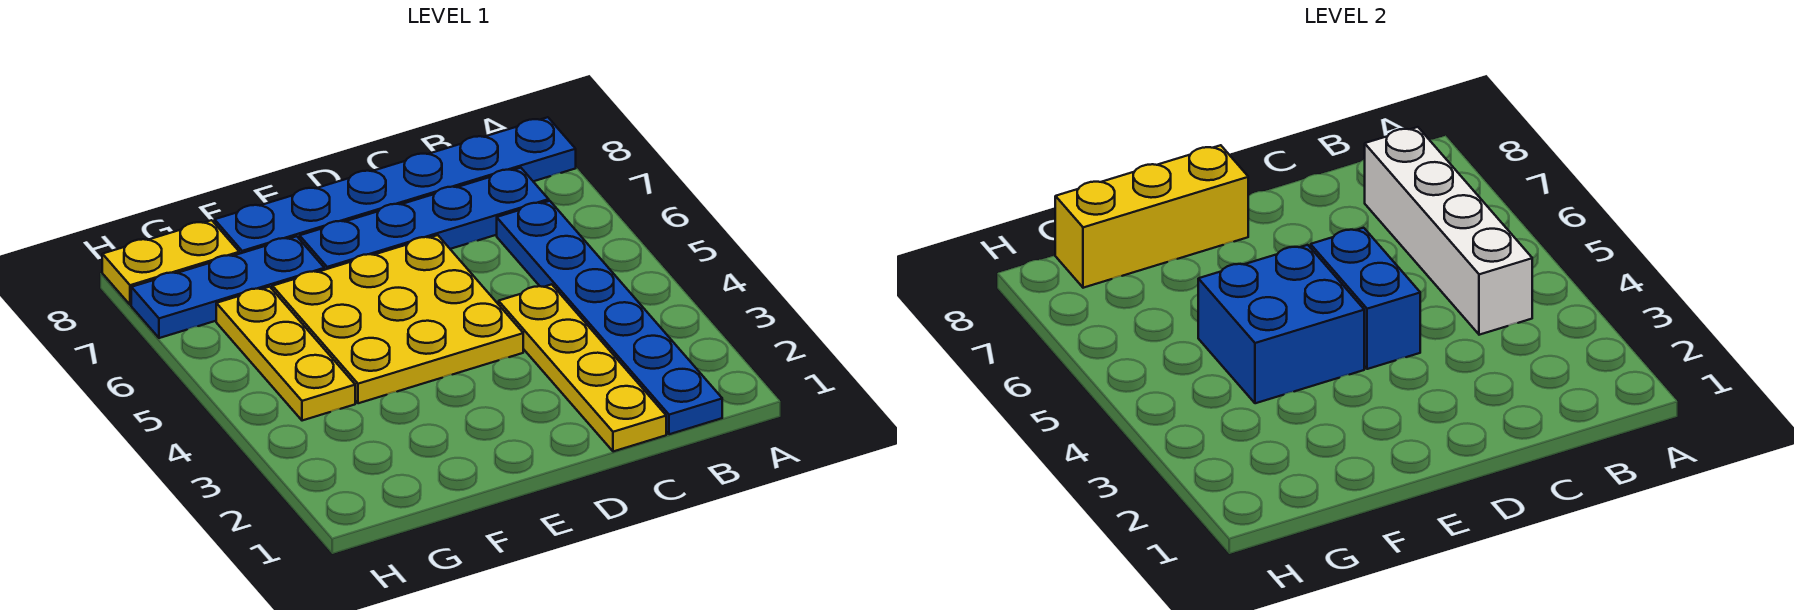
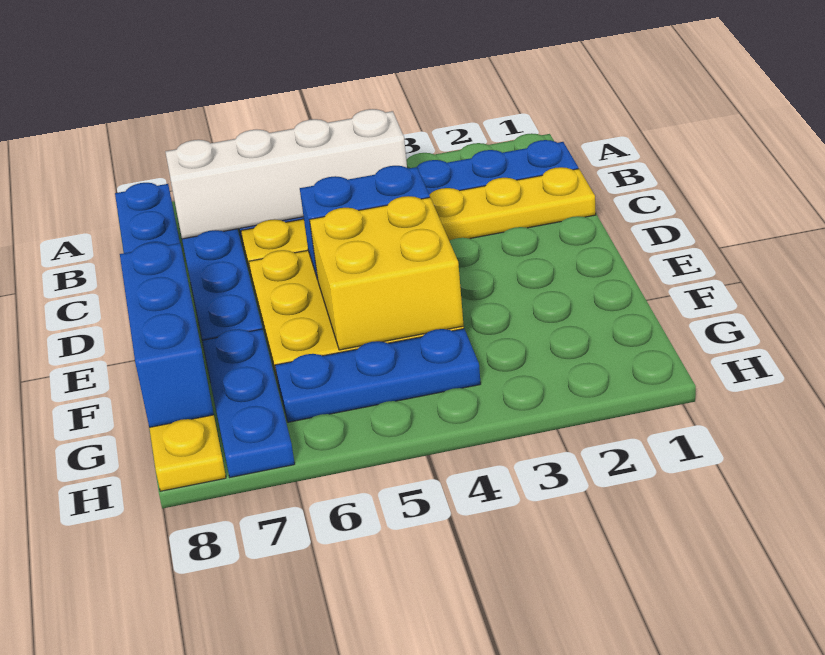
yellow plate C1:C4 level 1 -> yellow plate C1:C6 level 1
blue brick E4:F5 level 2 -> yellow brick E4:F5 level 2
yellow brick E8:G8 level 2 -> blue brick E8:G8 level 2
yellow plate G4:G6 level 1 -> blue plate G4:G6 level 1

